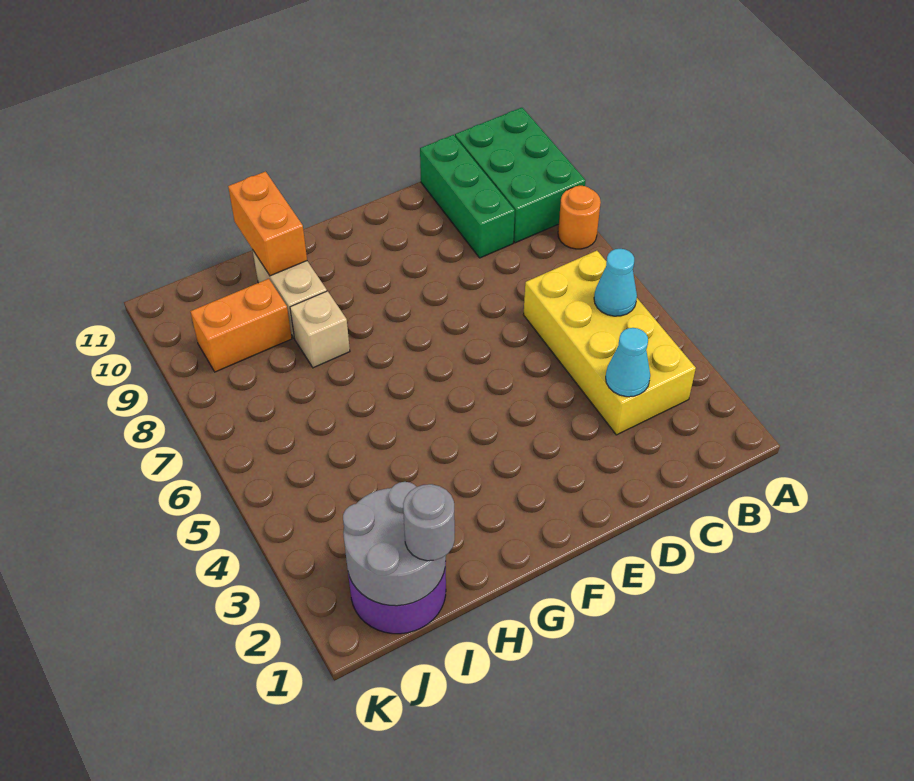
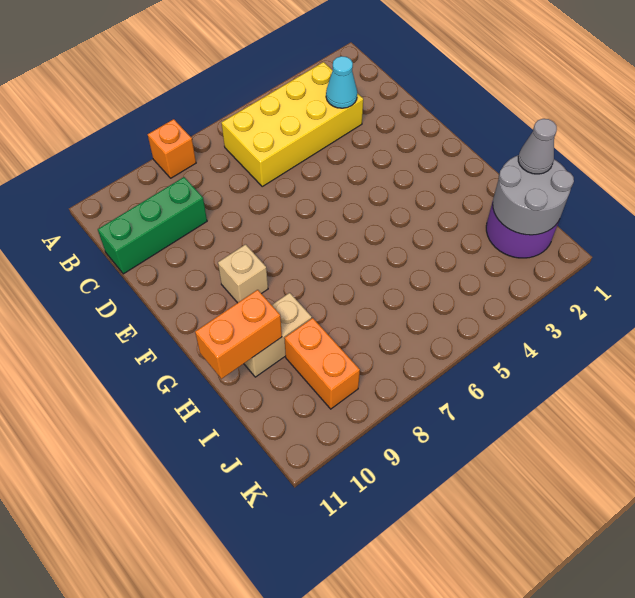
orange round brick A8 level 1 -> orange brick A8 level 1
green brick A9:B11 level 1 -> none
cyan cone B5 level 2 -> none
tan brick H8 level 1 -> tan brick F9 level 1
grey round brick I1 level 3 -> grey cone I1 level 3

